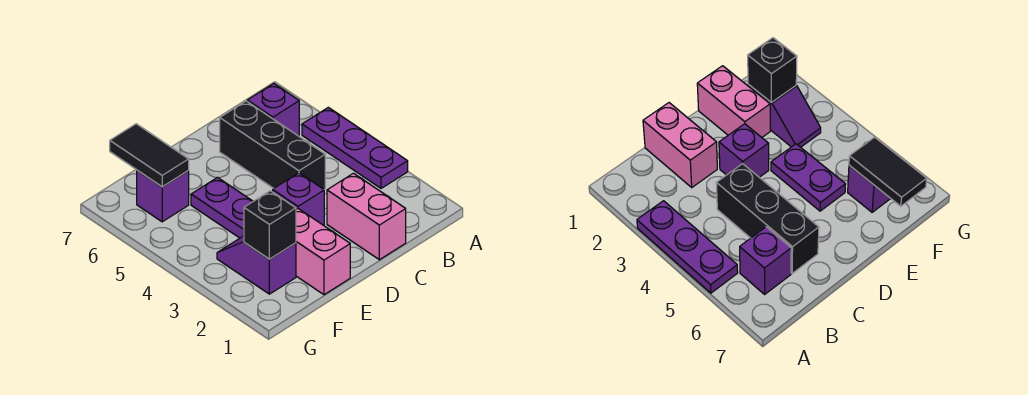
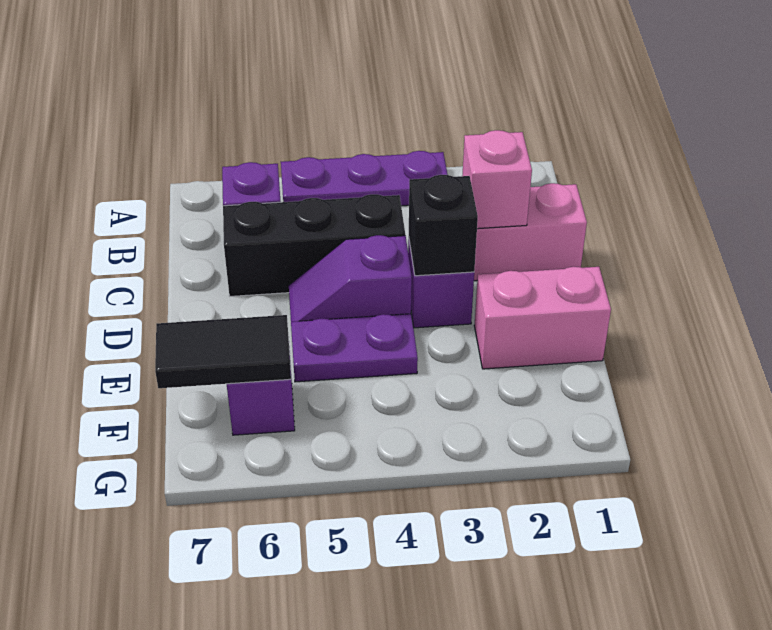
none -> pink brick C2 level 2
purple slope F2:F3 level 1 top 2 -> purple slope D4:D5 level 1 top 4
black brick F2 level 2 -> black brick D3 level 2

